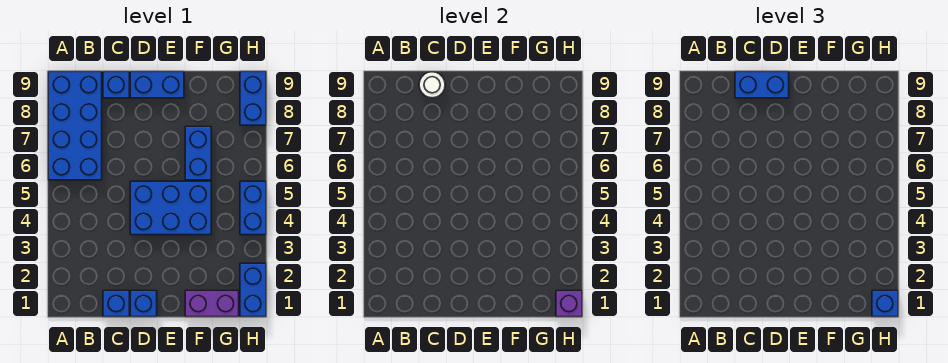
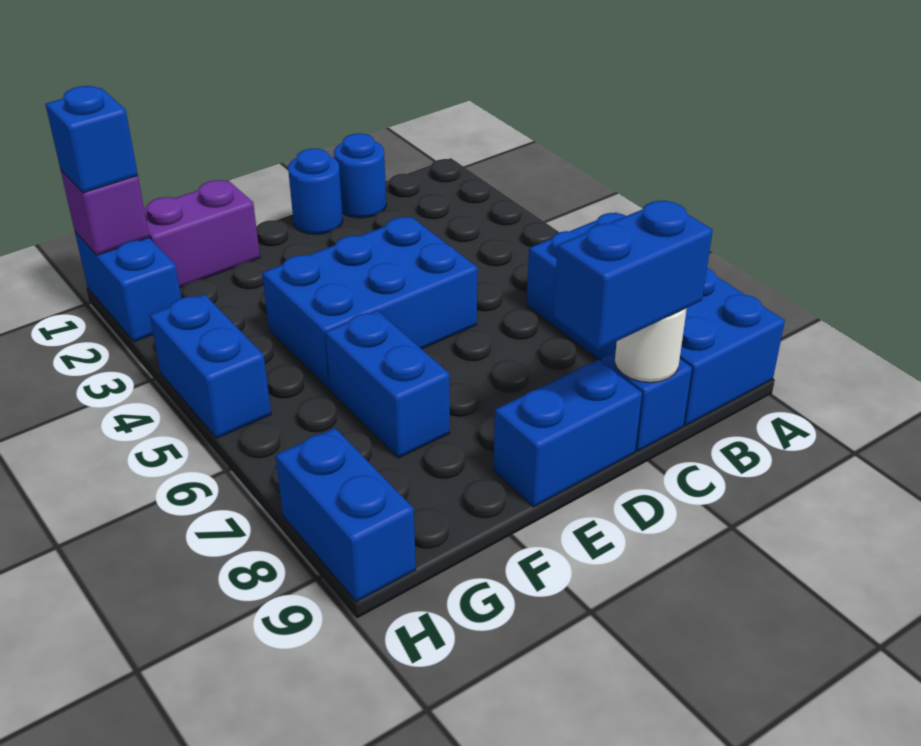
blue brick C1 level 1 -> blue round brick C1 level 1
blue brick D1 level 1 -> blue round brick D1 level 1

